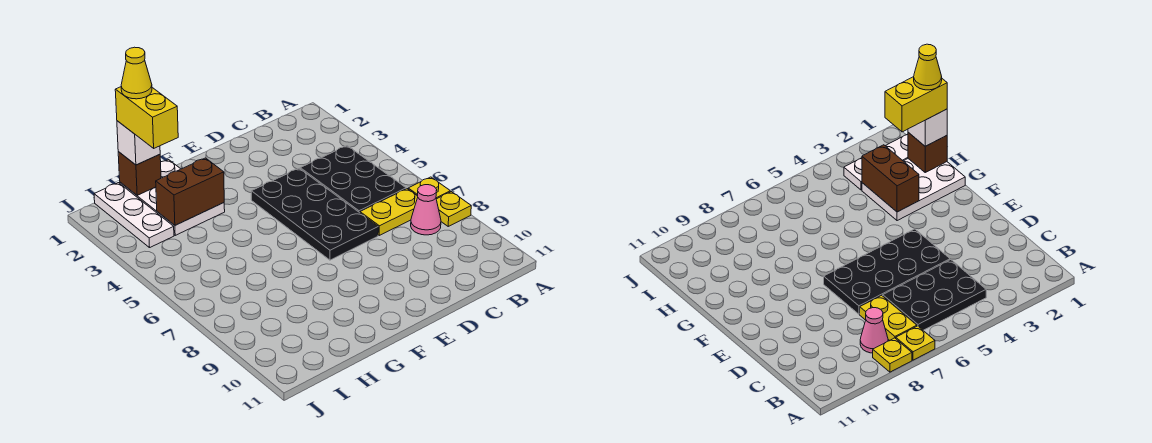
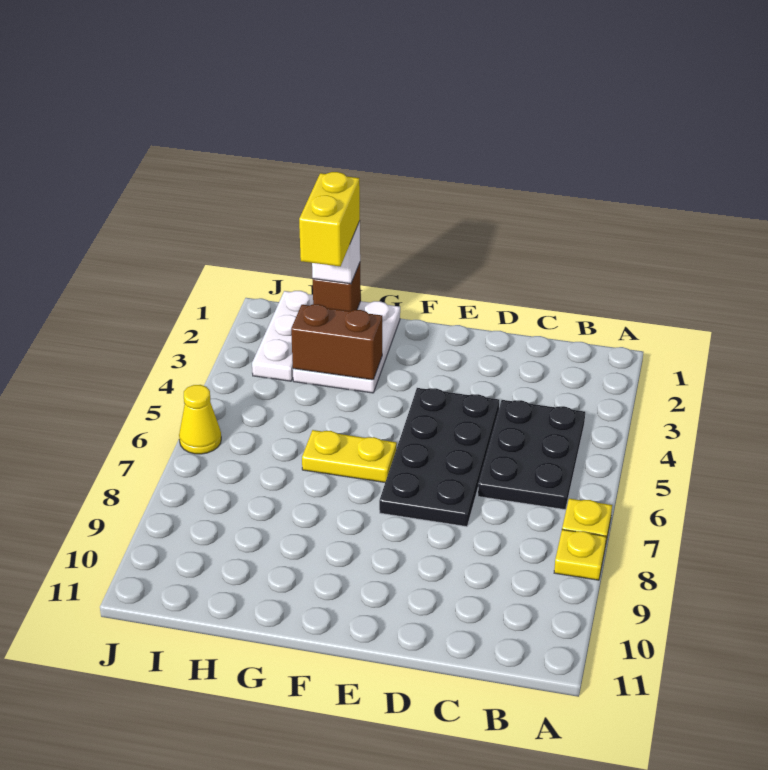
yellow plate B7:C7 level 1 -> yellow plate F6:G6 level 1
pink cone B8 level 1 -> none
yellow cone H1 level 5 -> yellow cone J6 level 1

